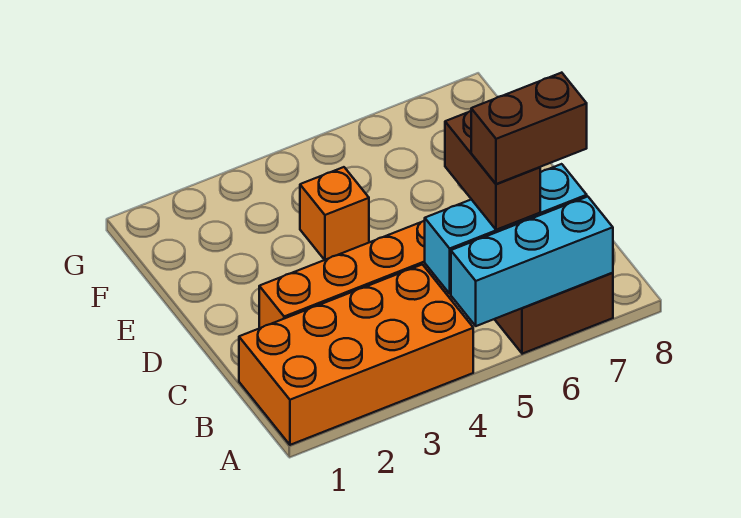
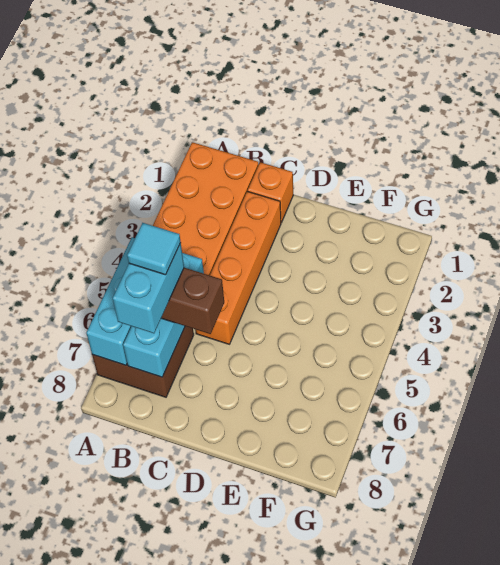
brown brick B6:B7 level 4 -> cyan brick B6:B7 level 4
none -> cyan tile B6 level 5
orange brick E4 level 1 -> orange brick C1 level 1

